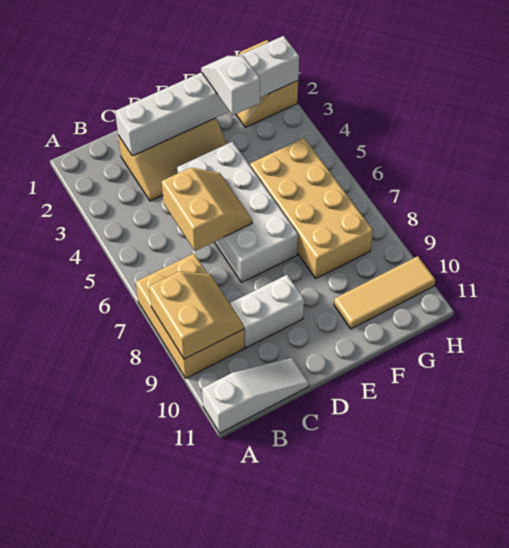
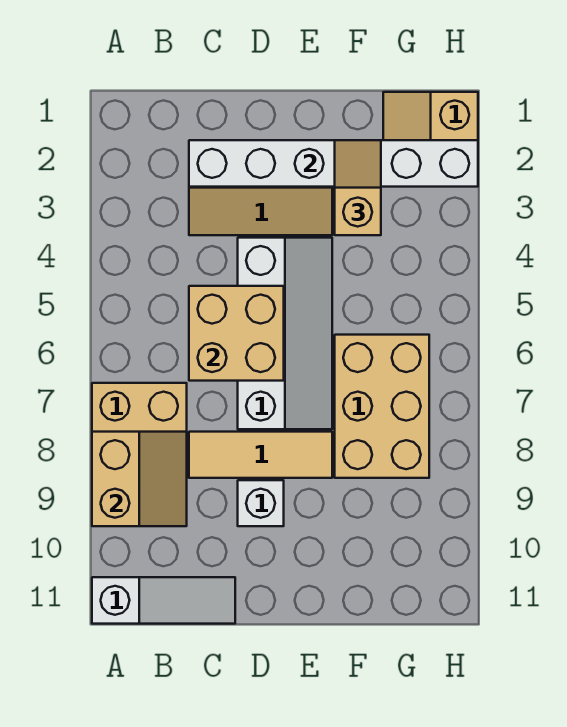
tan slope C5:D6 level 2 top C -> tan brick C5:D6 level 2
white brick C9:D9 level 1 -> white brick D9 level 1
white brick D4:E7 level 1 -> white slope D4:E7 level 1 top D
white slope F2:F3 level 3 top 3 -> tan slope F2:F3 level 3 top 3
tan brick F5:G8 level 1 -> tan brick F6:G8 level 1
tan tile F10:H10 level 1 -> tan tile C8:E8 level 1

